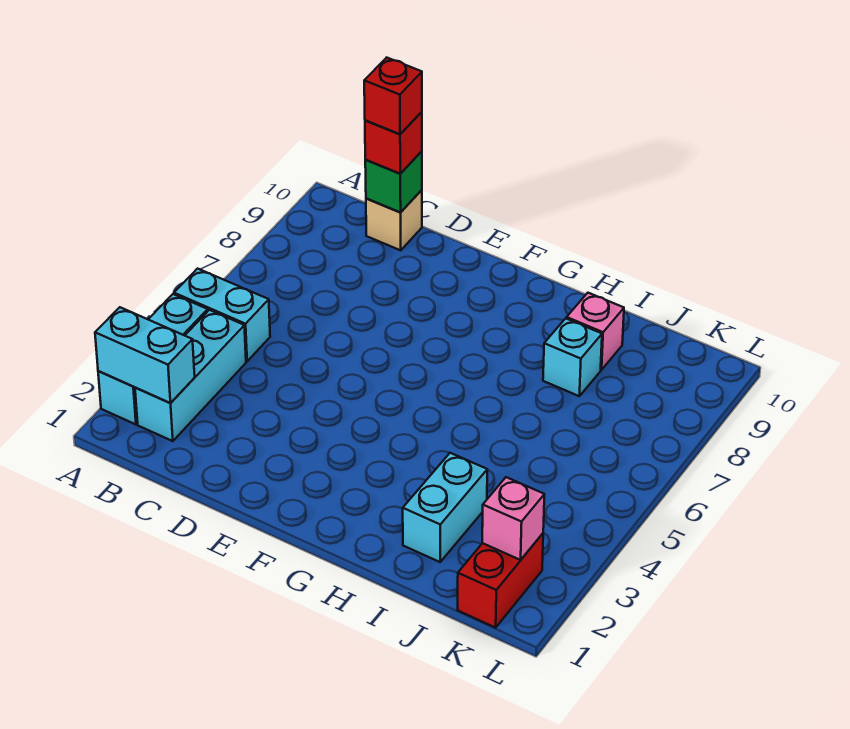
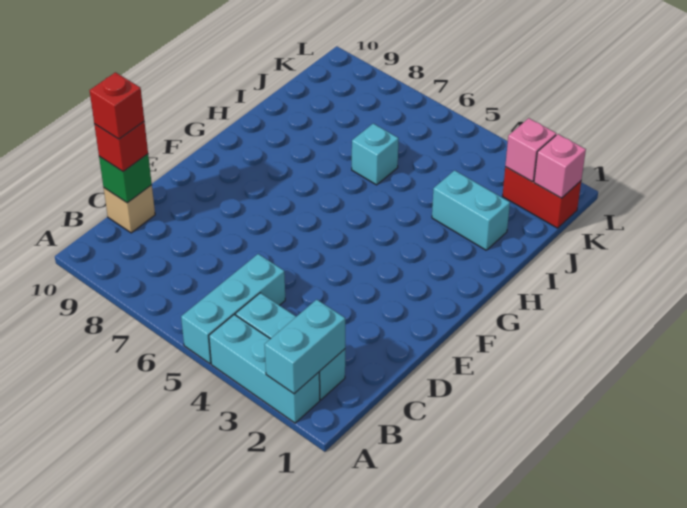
cyan brick A5:B5 level 1 -> cyan brick A5:C5 level 1
cyan brick I8 level 1 -> cyan brick I6 level 1
pink brick I9 level 1 -> pink brick K1 level 2

